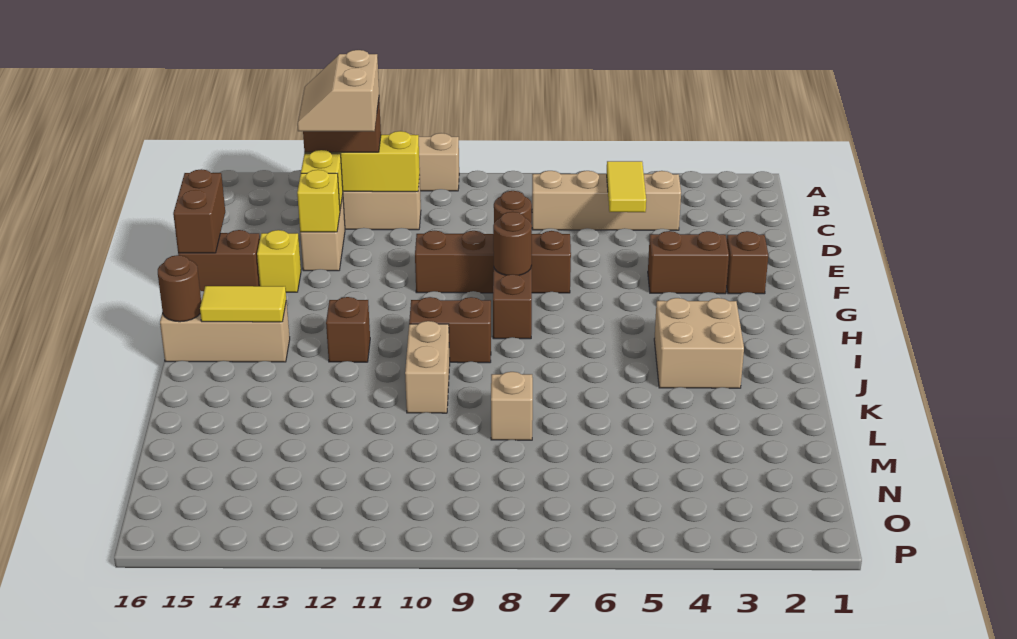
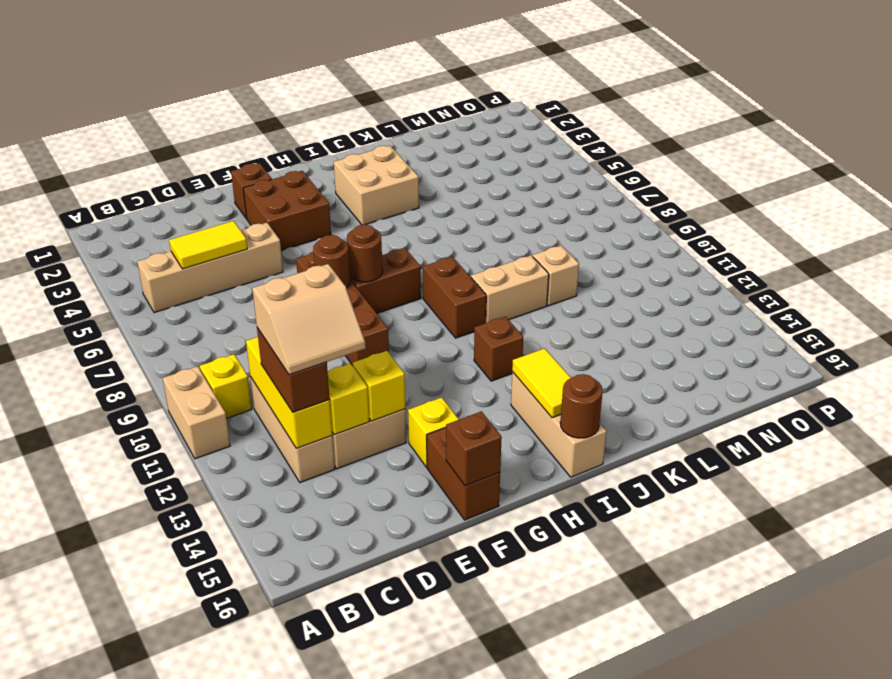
none -> yellow brick B10 level 1
tan brick C4:C7 level 1 -> tan brick B5:E5 level 1
brown brick E16:F16 level 2 -> brown brick F16 level 2
brown brick F3:F4 level 1 -> brown brick F3:G4 level 1
tan brick L8 level 1 -> tan brick L10 level 1

